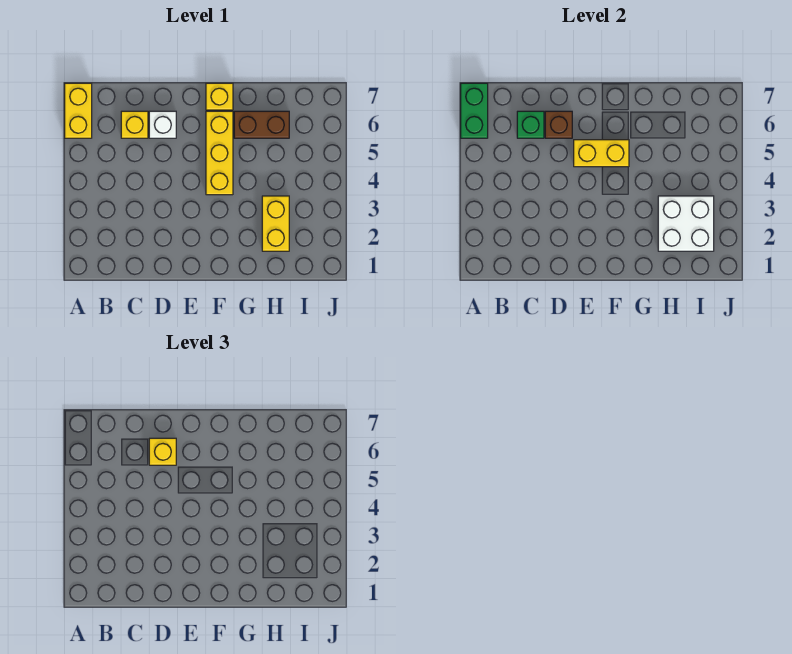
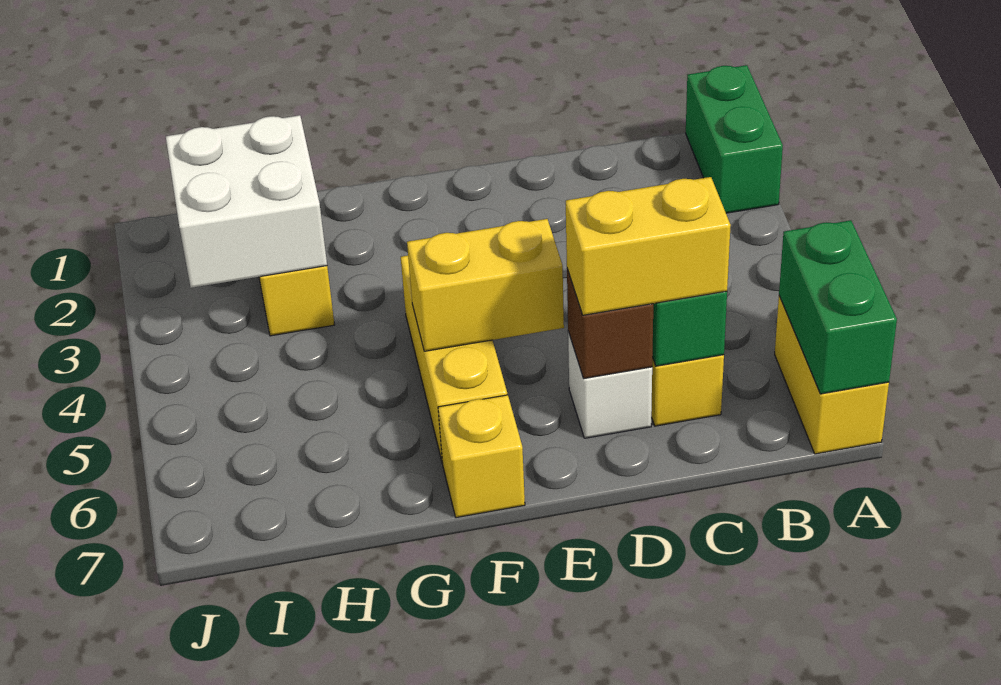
none -> green brick A1:A2 level 1
yellow brick D6 level 3 -> yellow brick C6:D6 level 3
brown brick G6:H6 level 1 -> none

